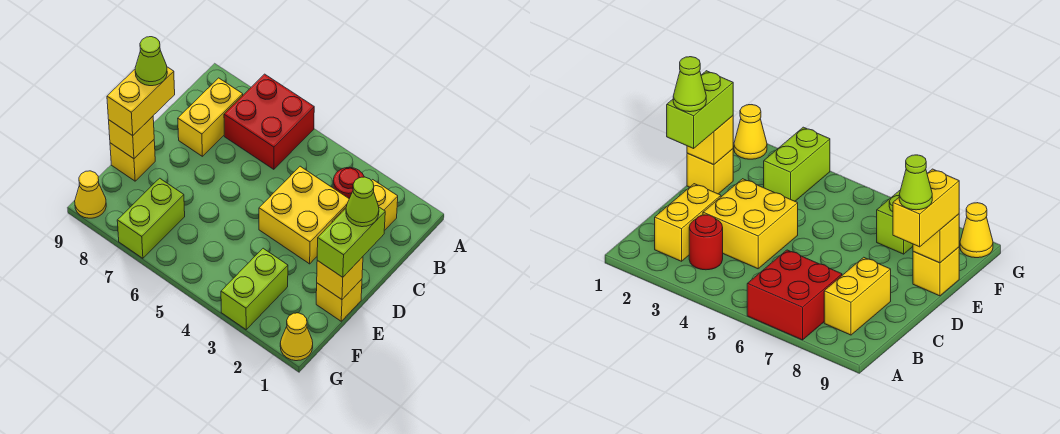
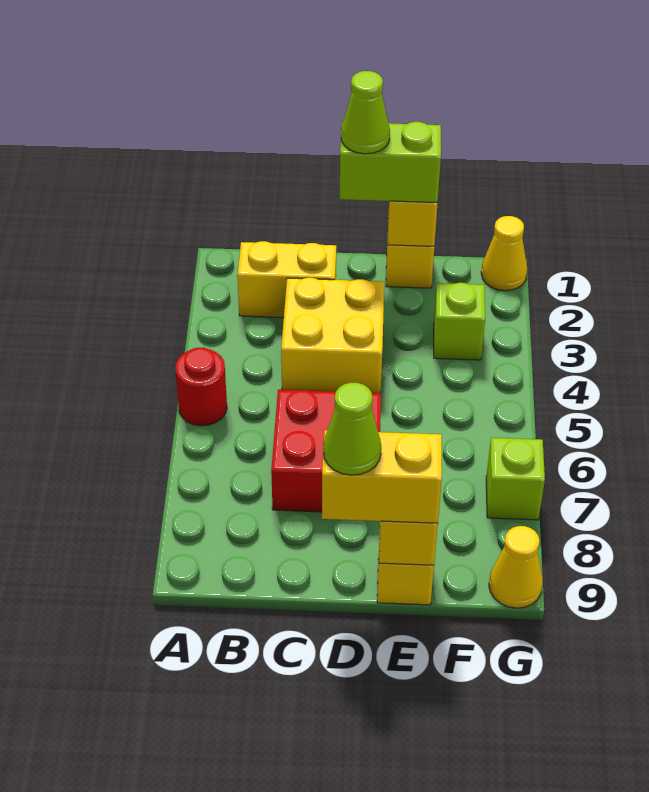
red brick A6:B7 level 1 -> red brick C6:D7 level 1
red round brick B3 level 1 -> red round brick A5 level 1
yellow brick B8:C8 level 1 -> none
lime brick F3:G3 level 1 -> lime brick F3 level 1
lime brick F7:G7 level 1 -> lime brick G7 level 1

